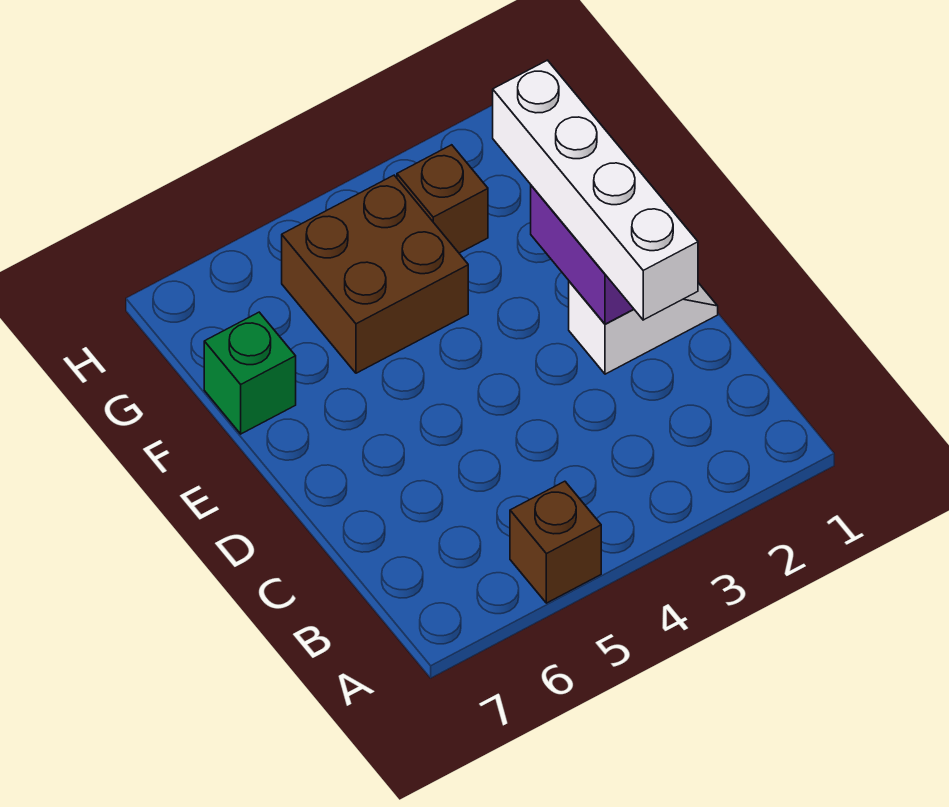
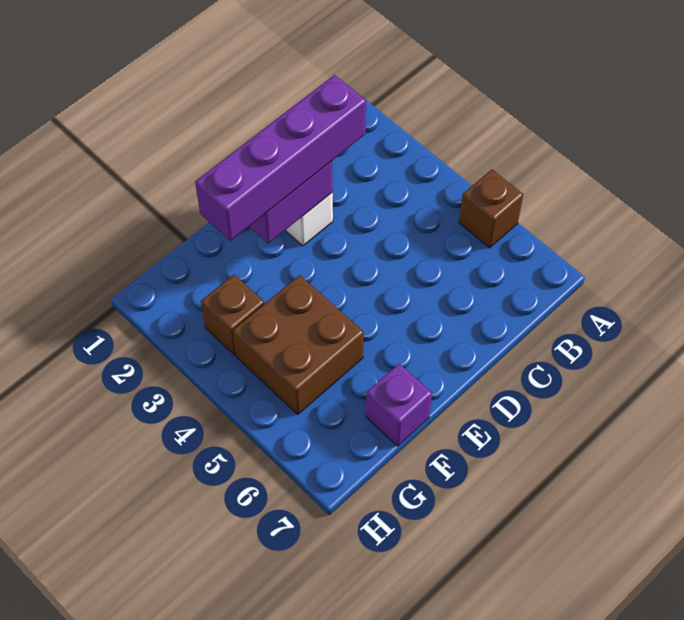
white brick C2:F2 level 3 -> purple brick C2:F2 level 3
green brick F7 level 1 -> purple brick F7 level 1

